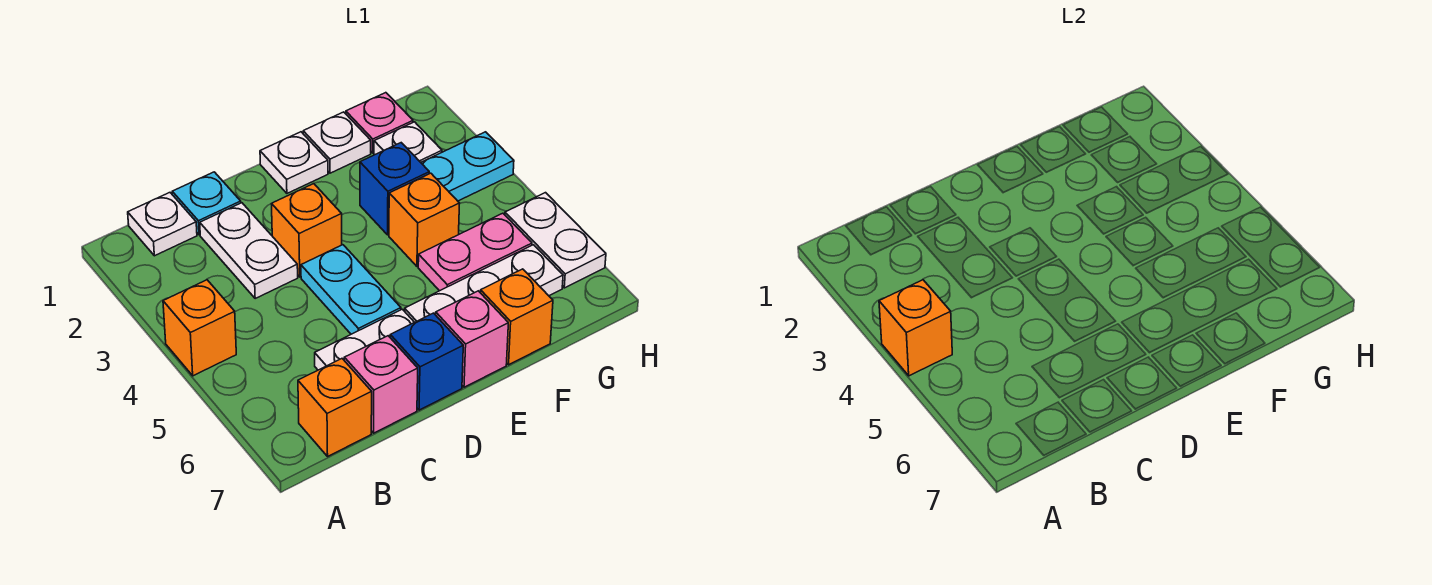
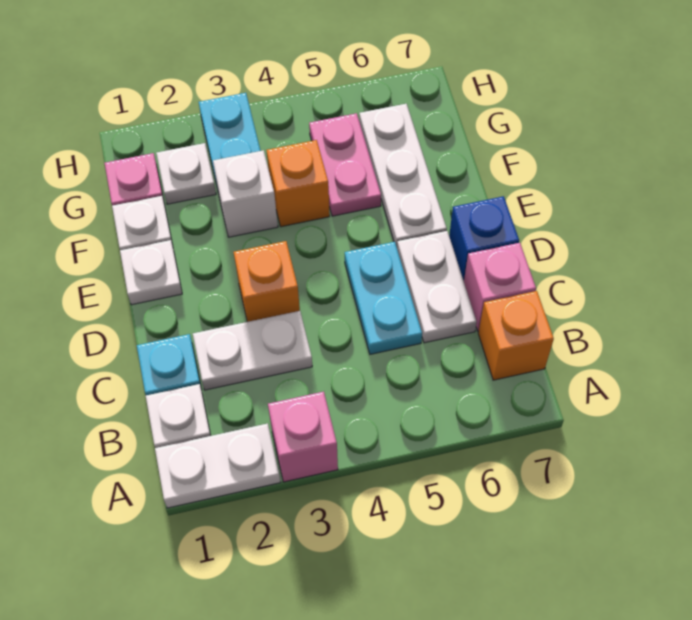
orange brick A4 level 1 -> none
orange brick A4 level 2 -> none
cyan plate D4:D5 level 1 -> cyan plate C5:D5 level 1
pink brick E7 level 1 -> pink brick A3 level 1
blue brick F3 level 1 -> white brick F3 level 1
orange brick F7 level 1 -> none
white plate H5:H6 level 1 -> white plate A1:A2 level 1

